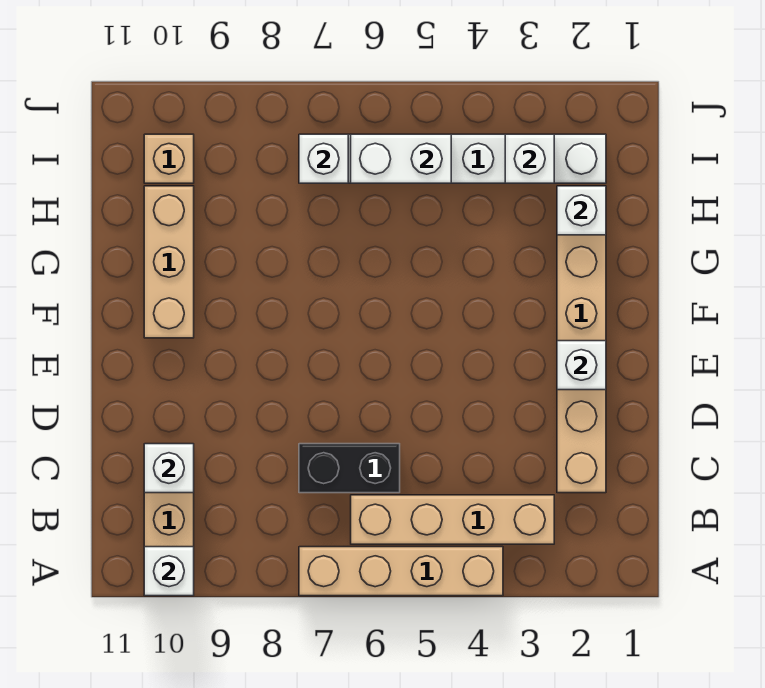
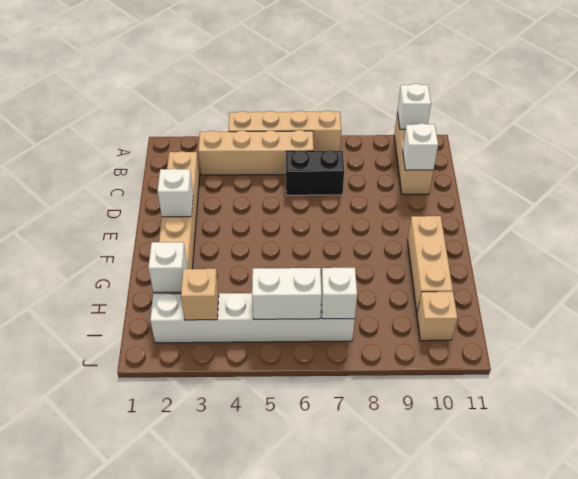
white brick I3 level 2 -> tan brick I3 level 2

